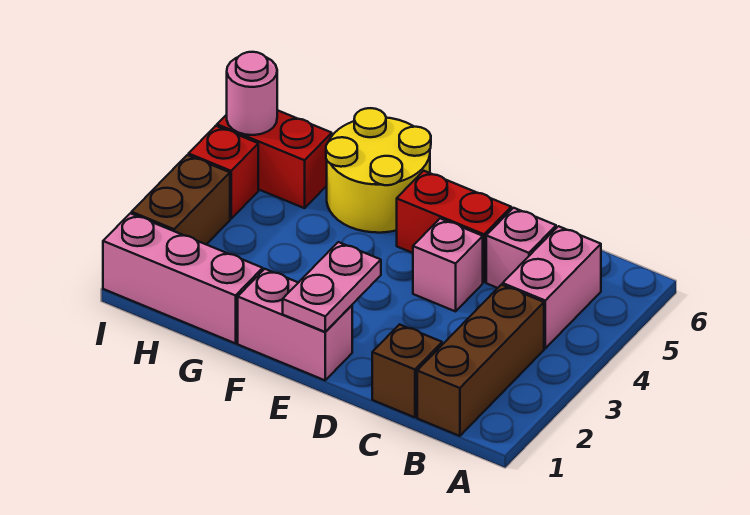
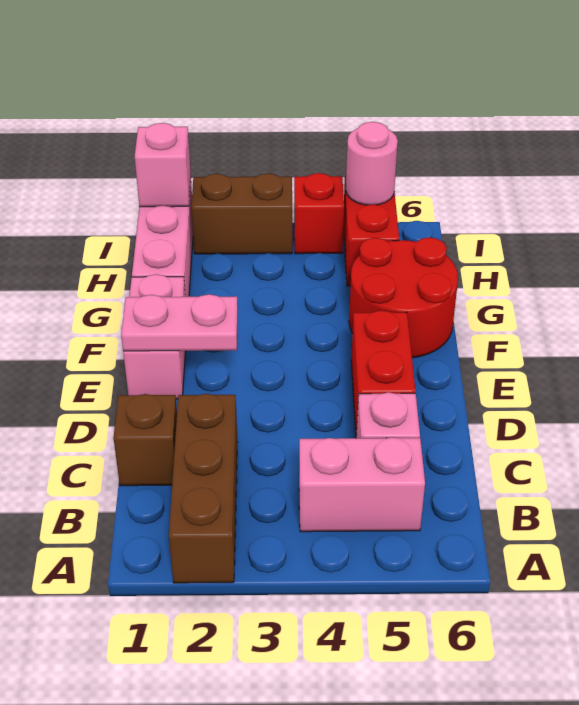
brown brick B1:B3 level 1 -> brown brick A2:C2 level 1
pink brick D4 level 1 -> pink brick I1 level 2
yellow round brick F5:G6 level 1 -> red round brick F5:G6 level 1

